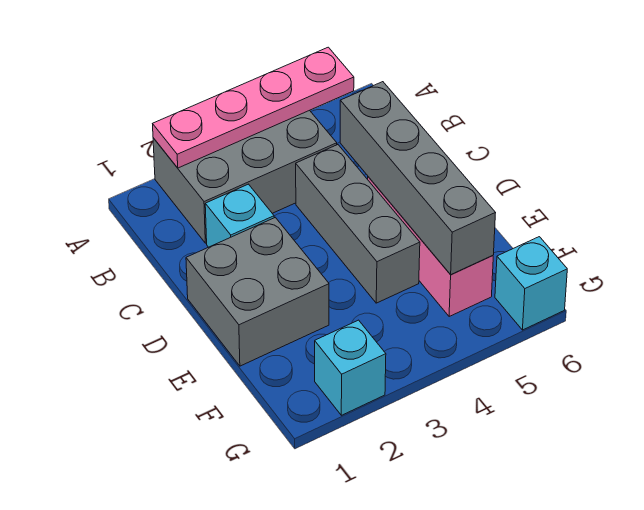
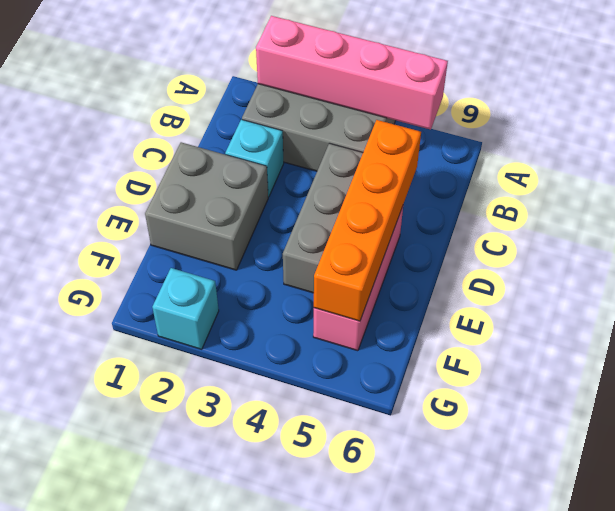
pink plate A2:A5 level 2 -> pink brick A2:A5 level 2
grey brick C5:F5 level 2 -> orange brick C5:F5 level 2
cyan brick G6 level 1 -> none

